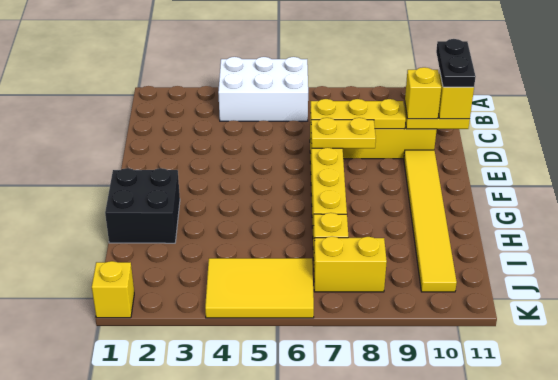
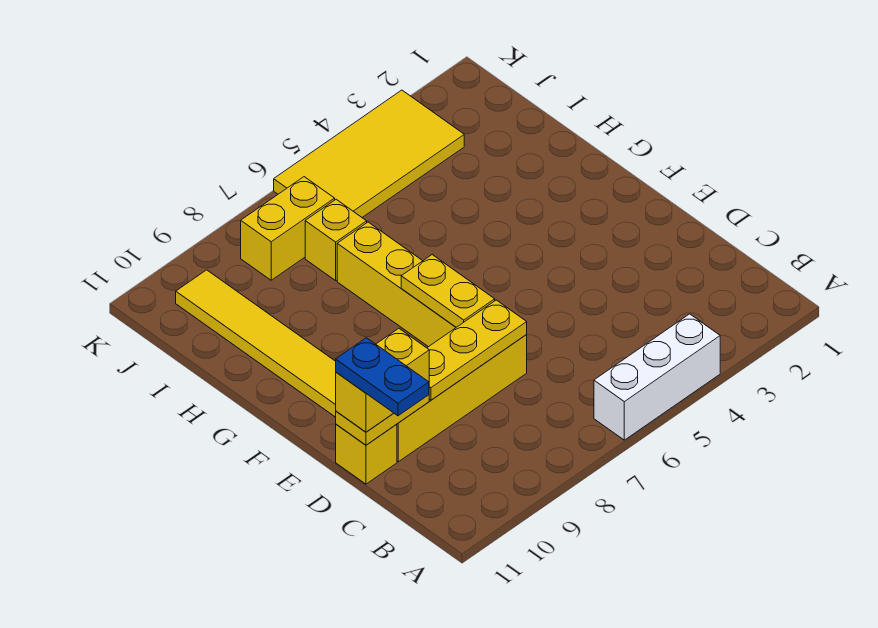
white brick A4:B6 level 1 -> white brick A4:A6 level 1
black plate C11:D11 level 4 -> blue plate C11:D11 level 4
yellow plate E7:E8 level 2 -> yellow plate E7:F7 level 2
black brick G1:H2 level 1 -> none
yellow tile J4:K6 level 1 -> yellow tile J3:K6 level 1
yellow brick K1 level 1 -> yellow brick D11 level 1

